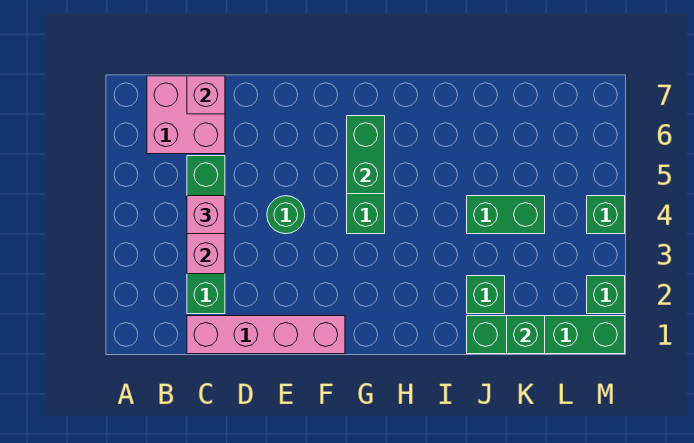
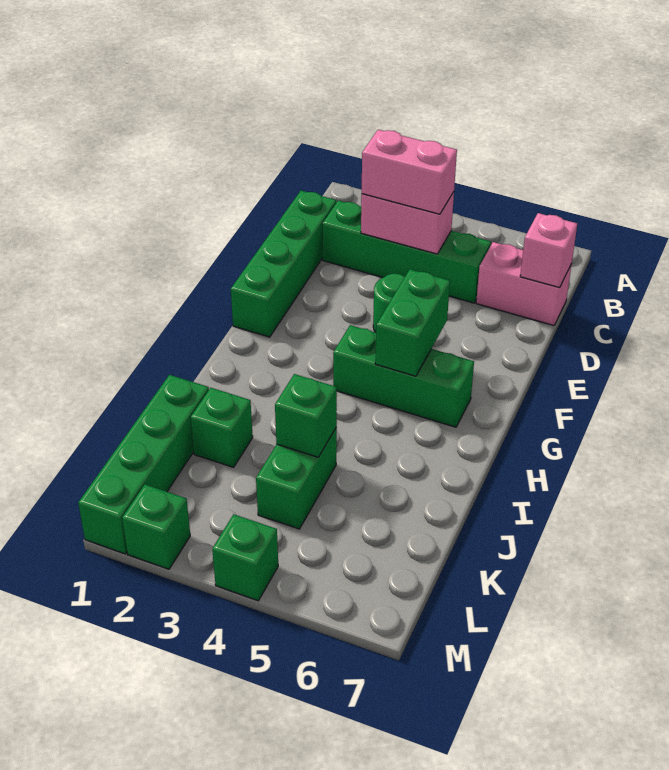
pink brick B6:C7 level 1 -> pink brick C6:C7 level 1
pink brick C1:F1 level 1 -> green brick C1:F1 level 1
pink brick C4 level 3 -> pink brick C3:C4 level 3
green brick G5:G6 level 2 -> green brick F5:G5 level 2
green brick K1 level 2 -> green brick J4 level 2

